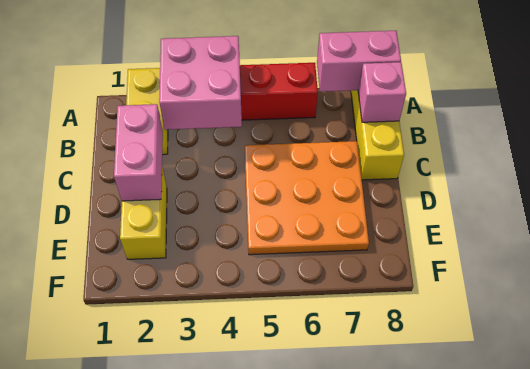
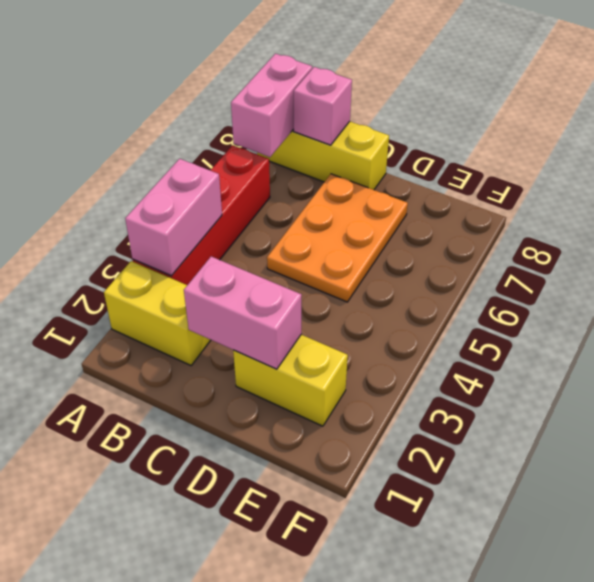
pink brick A3:B4 level 2 -> pink brick A3:A4 level 2
orange plate C5:E7 level 1 -> orange plate C5:D7 level 1

